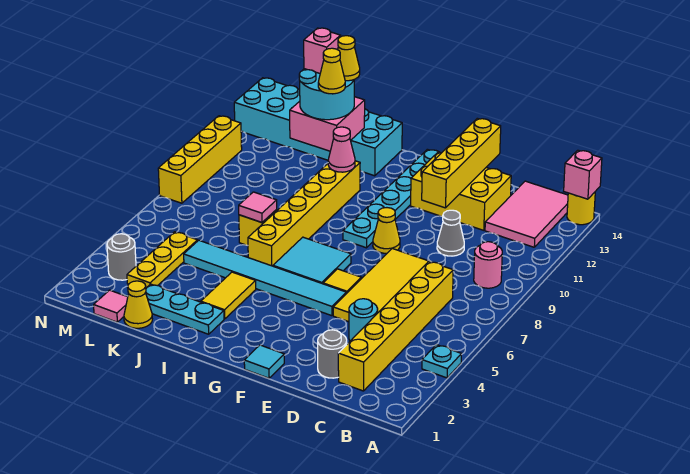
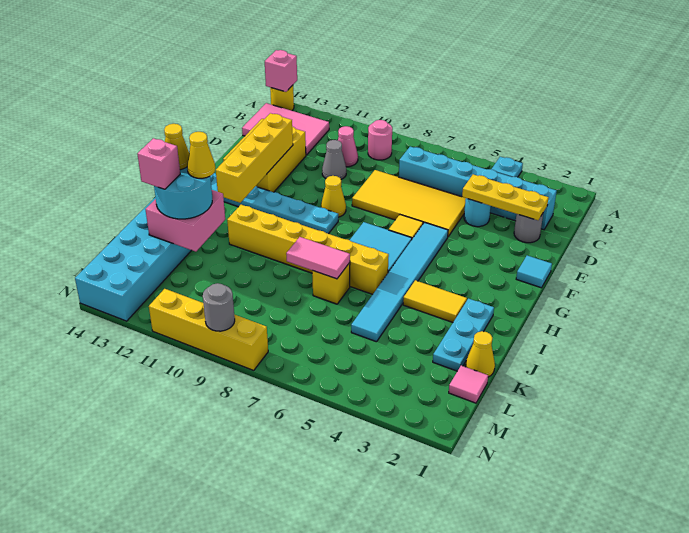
yellow brick C2:C7 level 1 -> cyan brick C2:C7 level 1
yellow brick E11:E14 level 2 -> yellow brick E12:H12 level 2
pink cone I11 level 2 -> pink cone C10 level 1
pink tile J7 level 2 -> pink tile J7:J8 level 2
yellow plate L3:L5 level 1 -> yellow plate D2:D4 level 2
grey round brick M3 level 1 -> grey round brick N9 level 2

